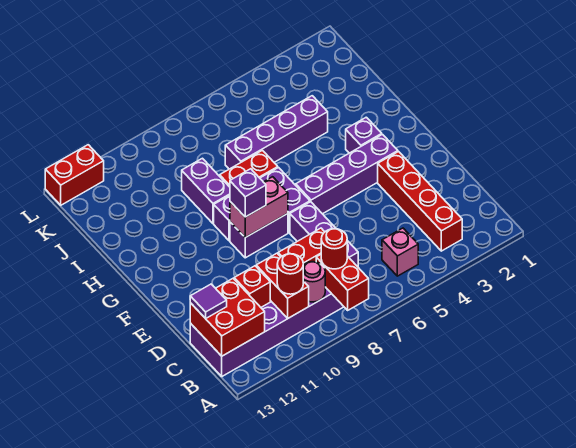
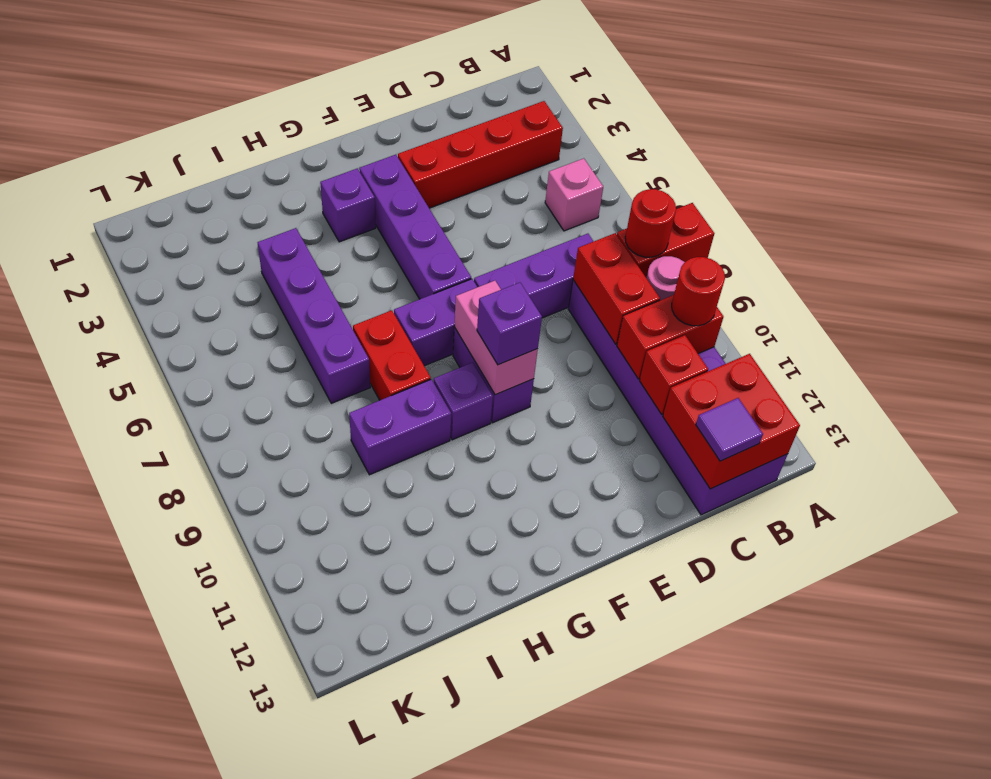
red brick L12:L13 level 1 -> none

